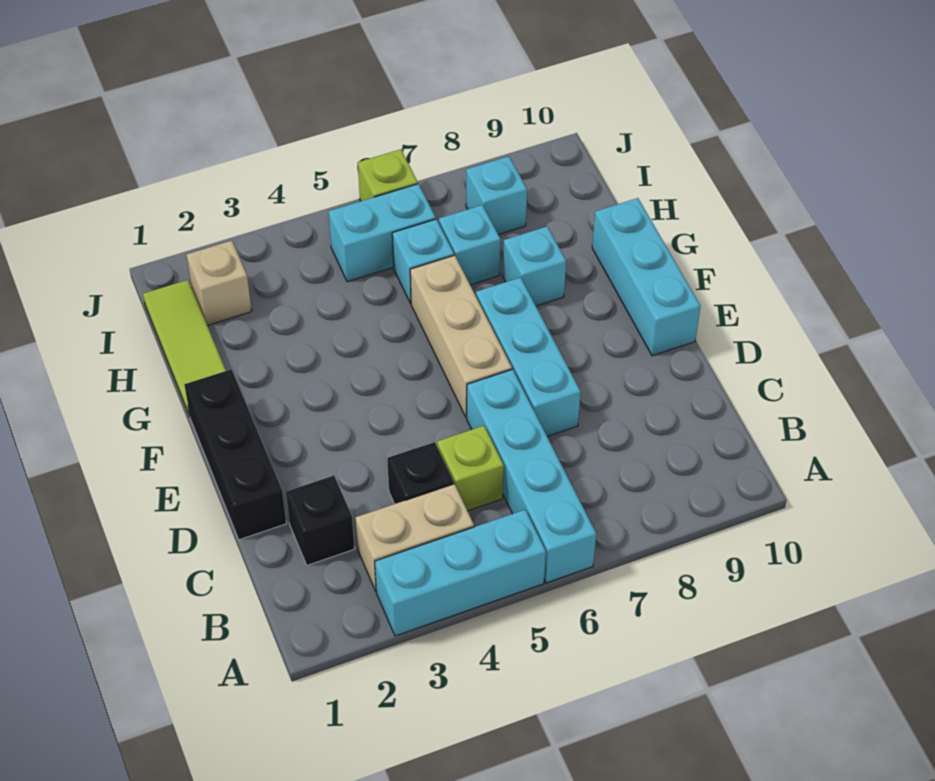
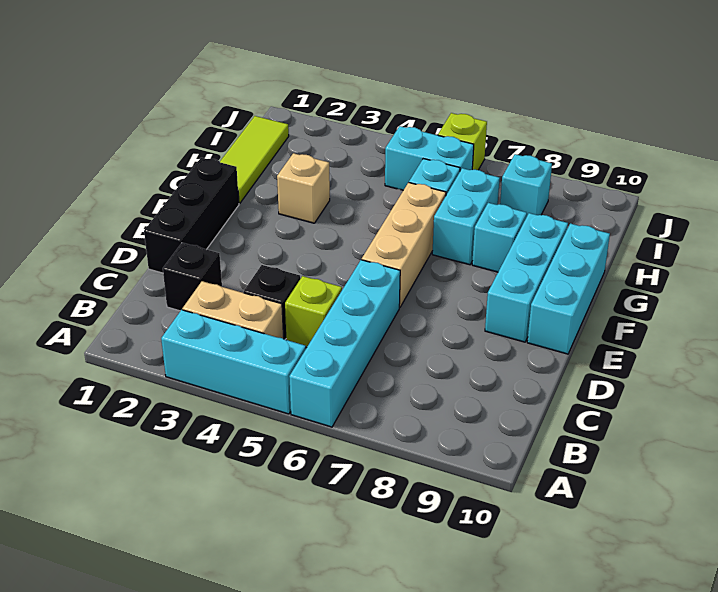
cyan brick D7:F7 level 1 -> cyan brick E9:G9 level 1
cyan brick H7 level 1 -> cyan brick G7:H7 level 1
tan brick I2 level 1 -> tan brick G3 level 1

